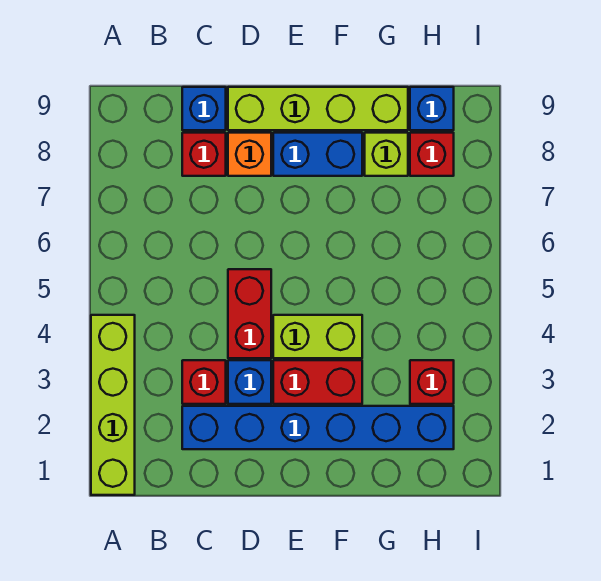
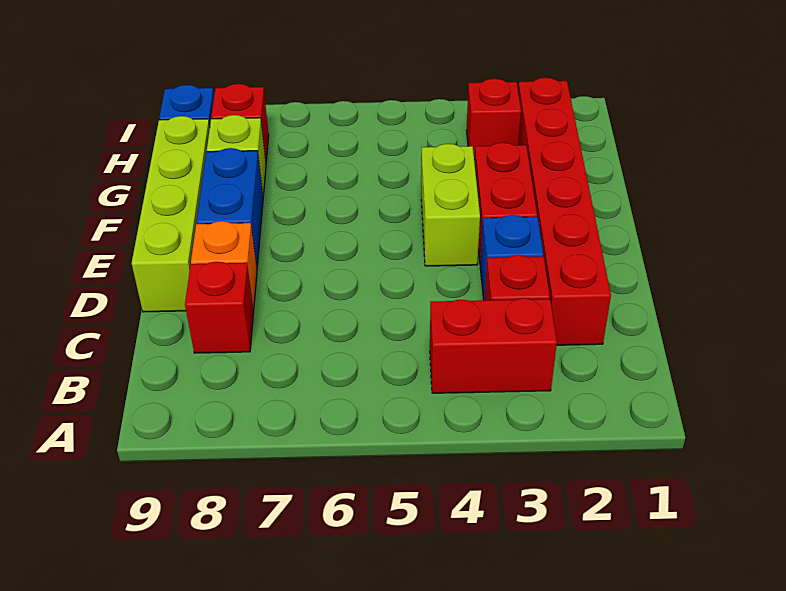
lime brick A1:A4 level 1 -> none
blue brick C2:H2 level 1 -> red brick C2:H2 level 1
blue brick C9 level 1 -> none
red brick D4:D5 level 1 -> red brick B3:B4 level 1

